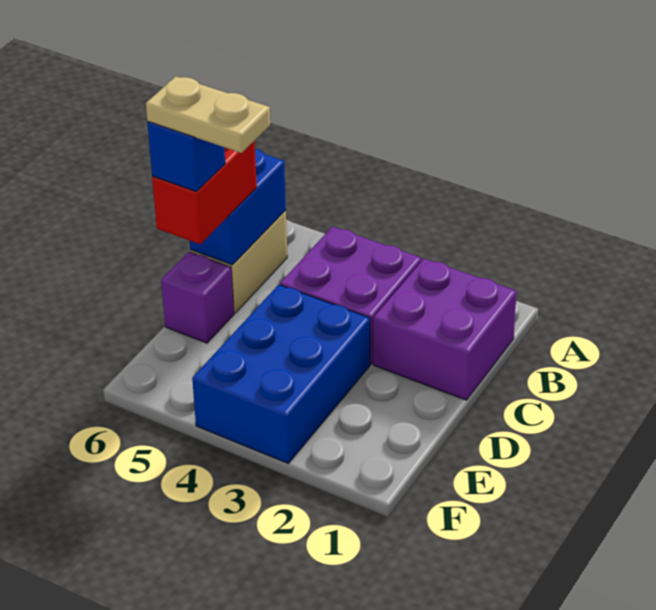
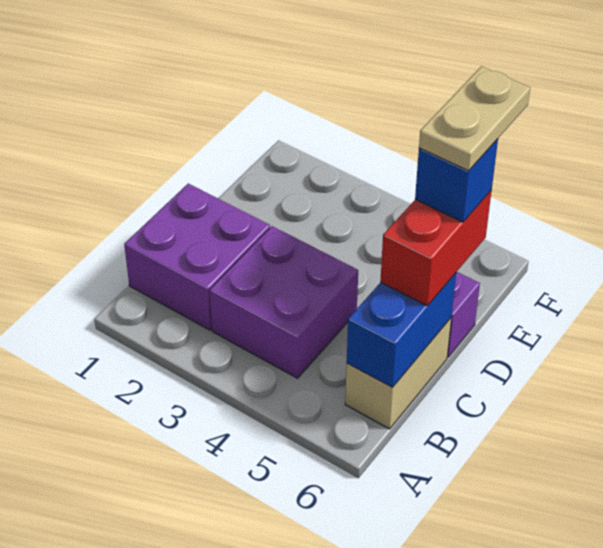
blue brick D3:F4 level 1 -> none
tan plate D5:D6 level 5 -> tan plate D6:E6 level 5

